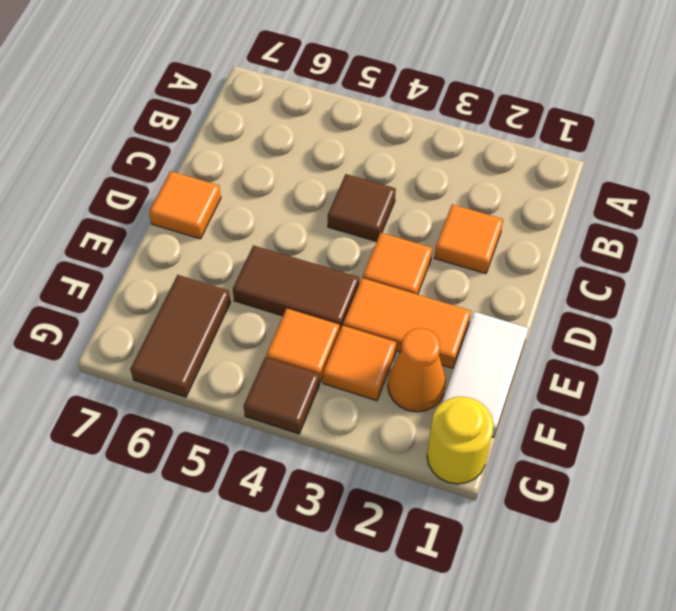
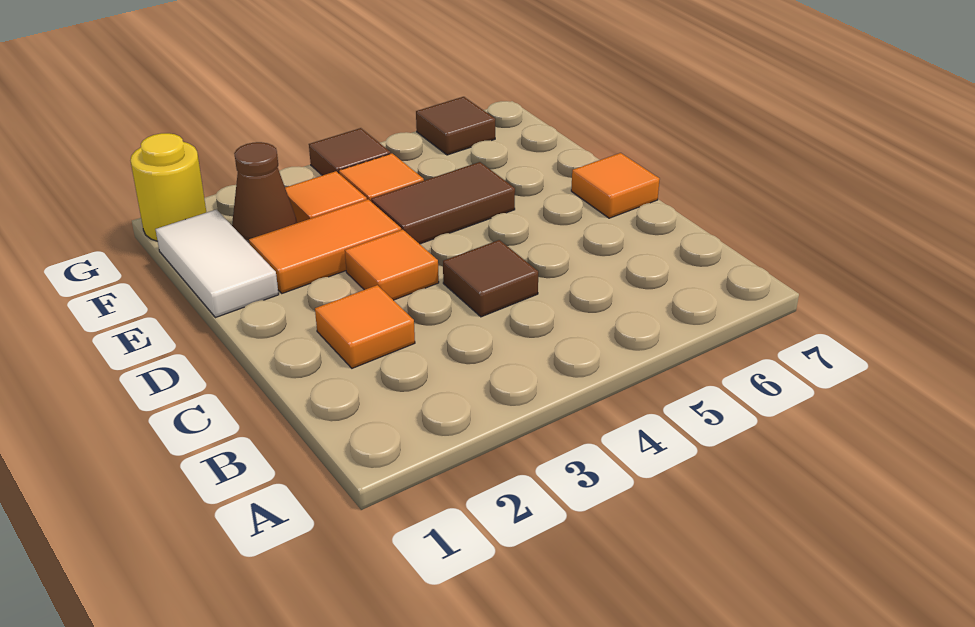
orange cone F2 level 1 -> brown cone F2 level 1
brown tile F6:G6 level 1 -> brown tile G6 level 1

